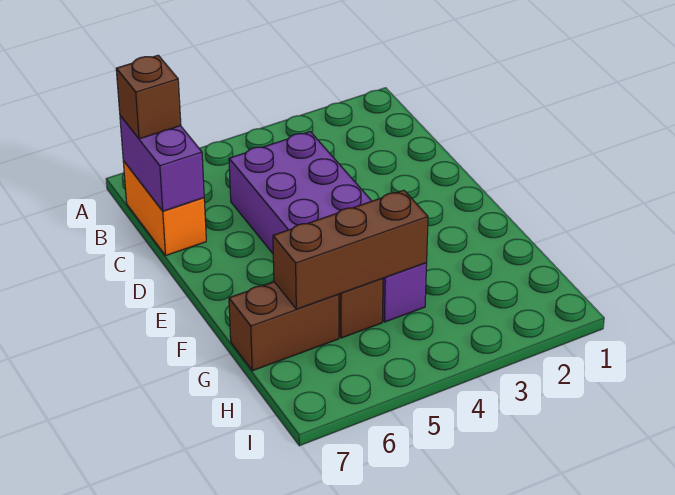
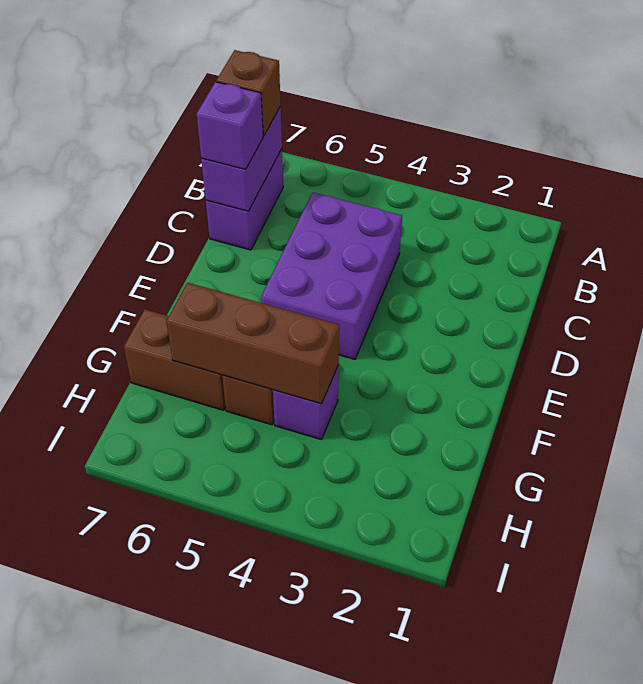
orange brick B7:C7 level 1 -> purple brick B7:C7 level 1
none -> purple brick C7 level 3

